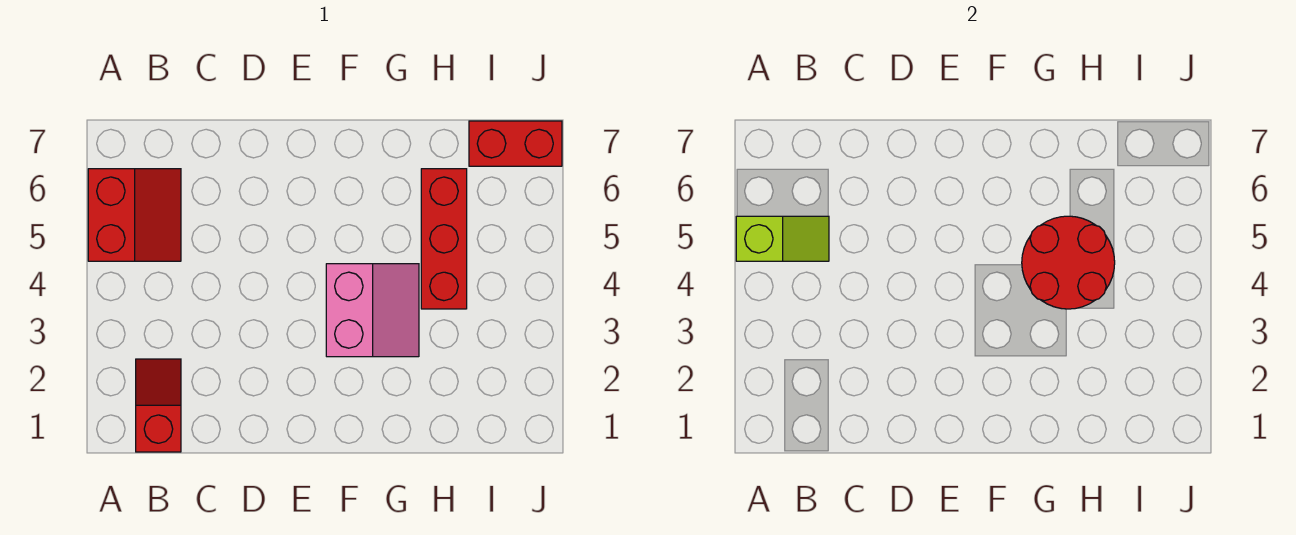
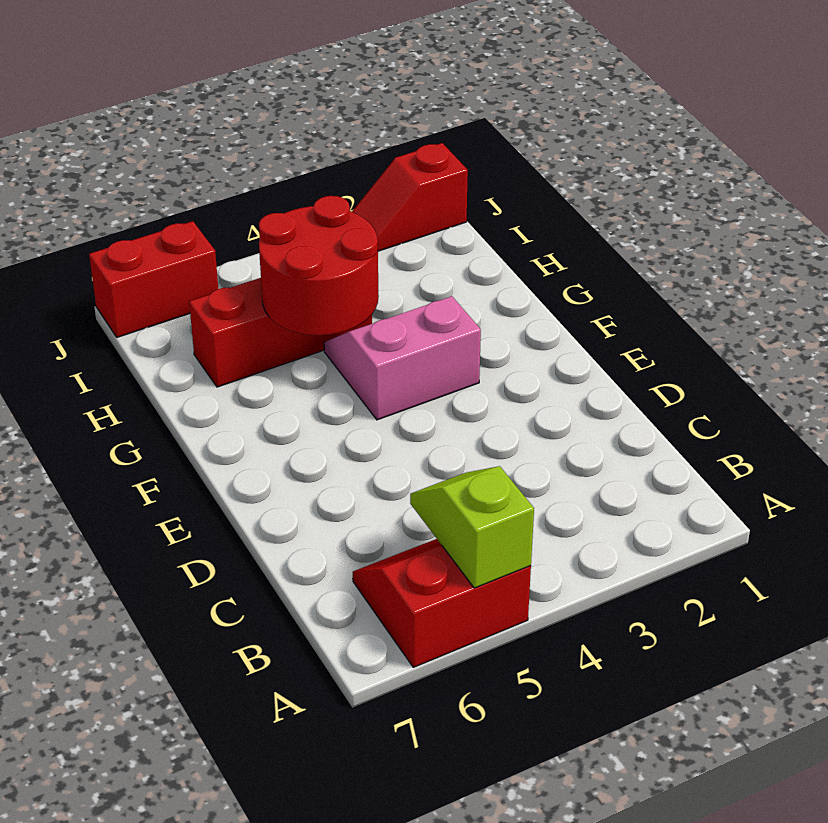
red slope B1:B2 level 1 top 1 -> red slope J1:J2 level 1 top 1
red brick I7:J7 level 1 -> red brick J6:J7 level 1

